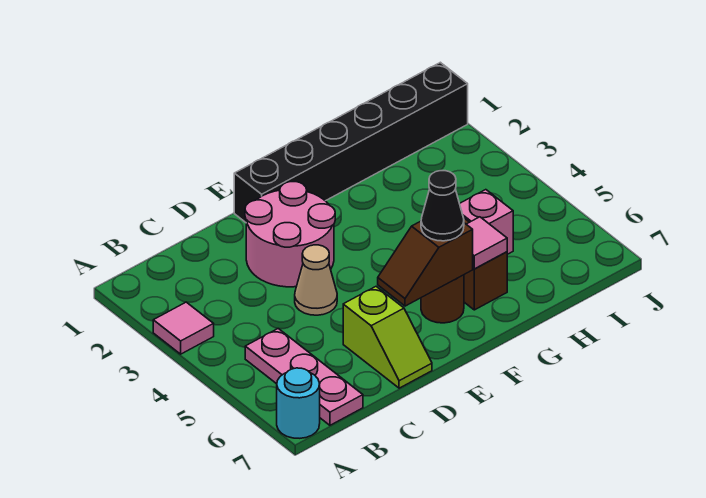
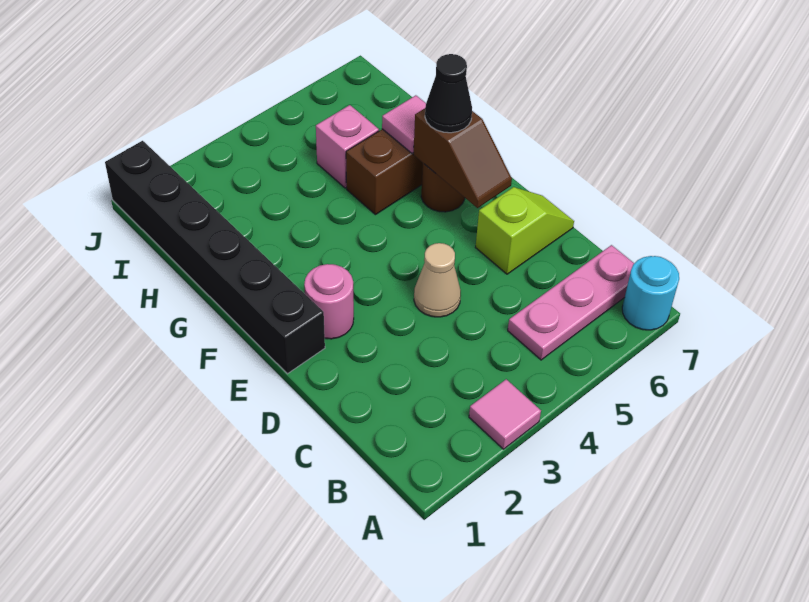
pink round brick D2:E3 level 1 -> pink round brick E2 level 1

